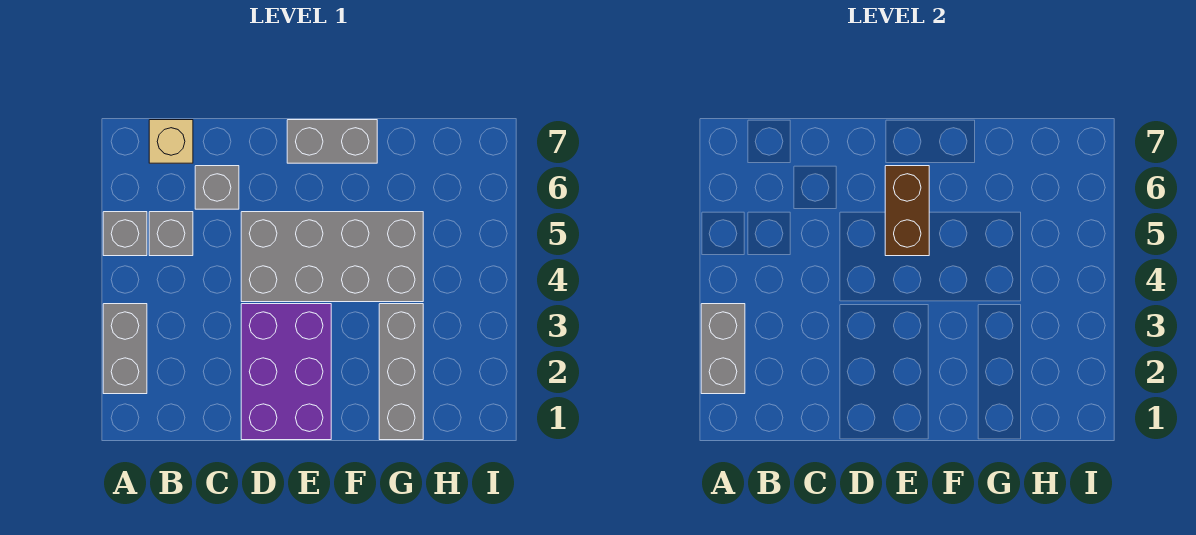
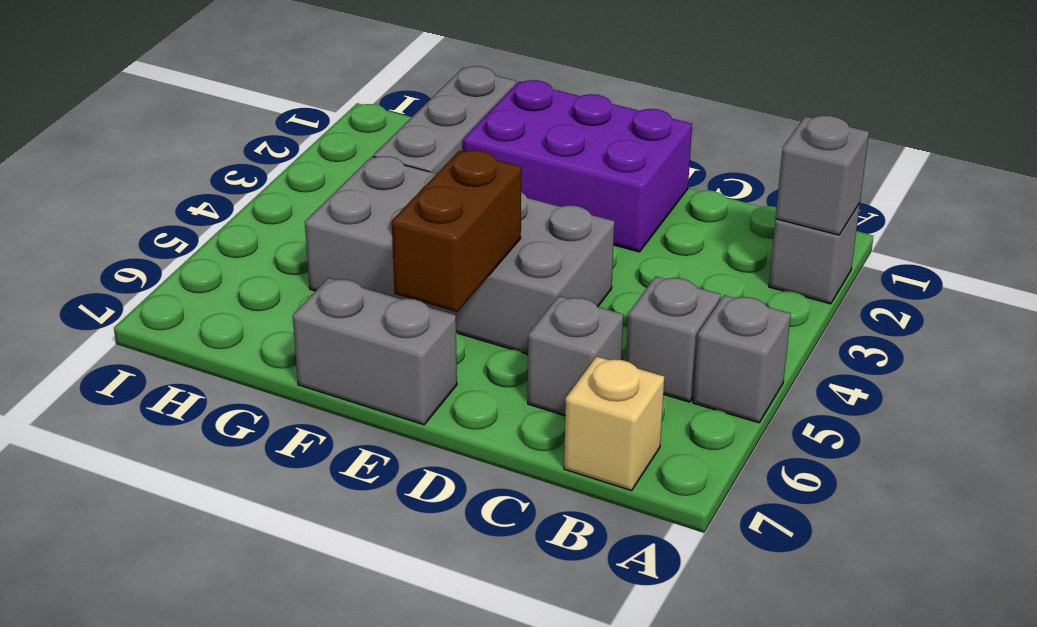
grey brick A2:A3 level 1 -> grey brick A2 level 1
grey brick A2:A3 level 2 -> grey brick A2 level 2
purple brick D1:E3 level 1 -> purple brick D1:F2 level 1

